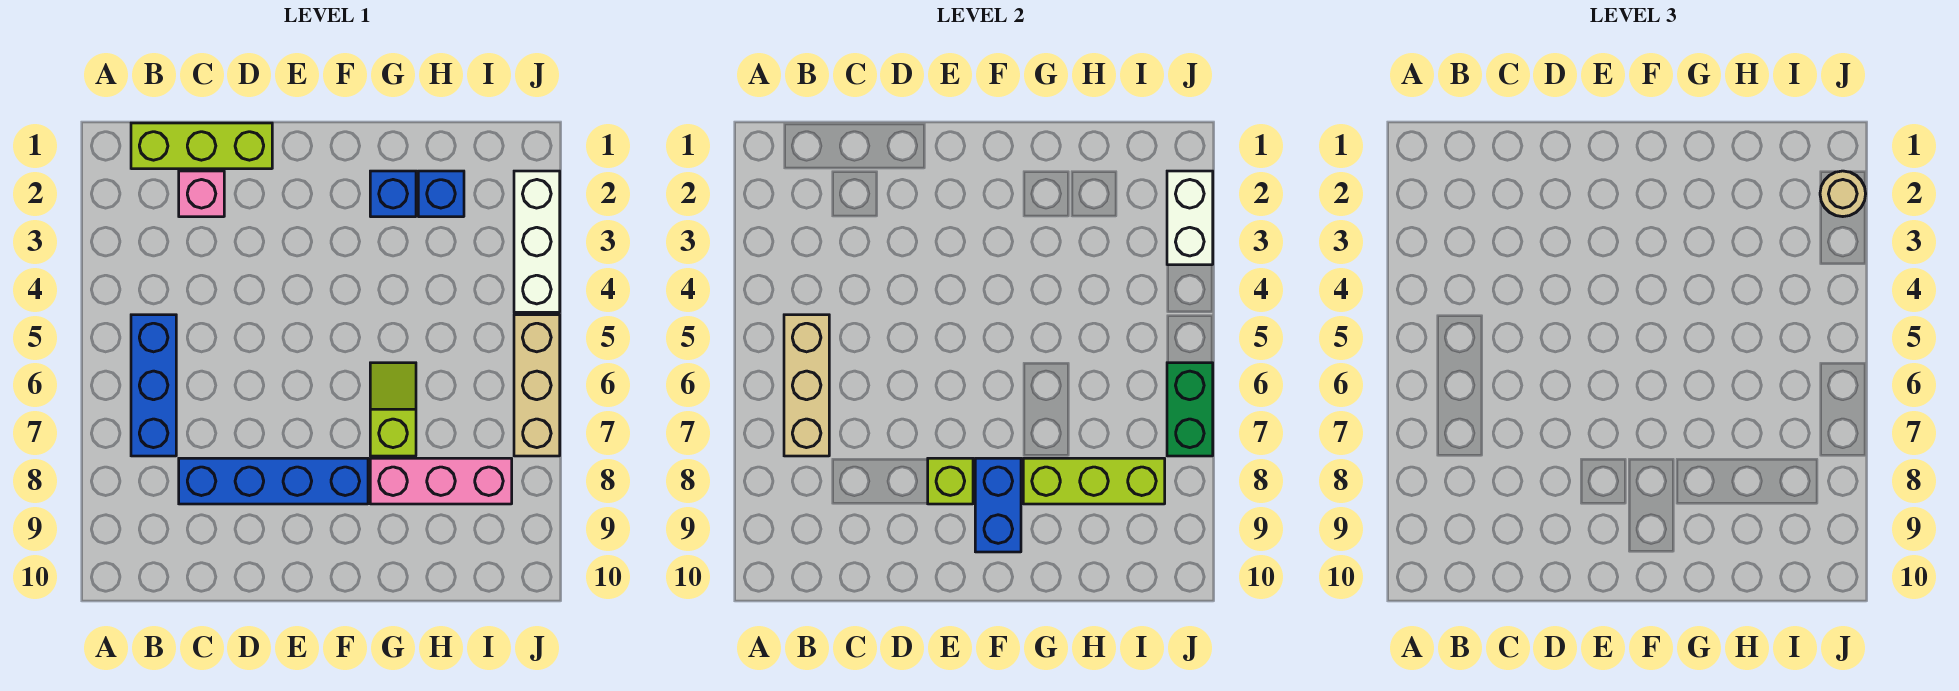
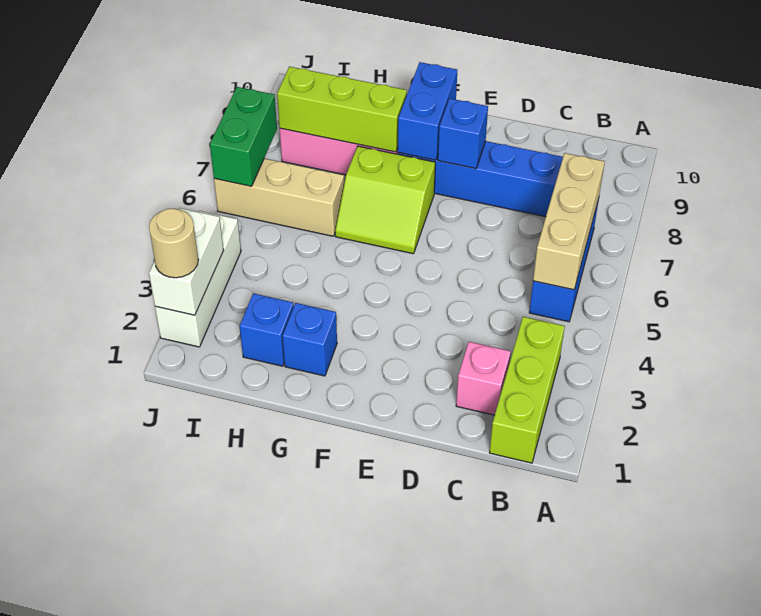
lime brick B1:D1 level 1 -> lime brick B1:B3 level 1
lime brick E8 level 2 -> blue brick E8 level 2
lime slope G6:G7 level 1 top 7 -> lime slope F6:G7 level 1 top 7
tan brick J5:J7 level 1 -> tan brick H6:J6 level 1

